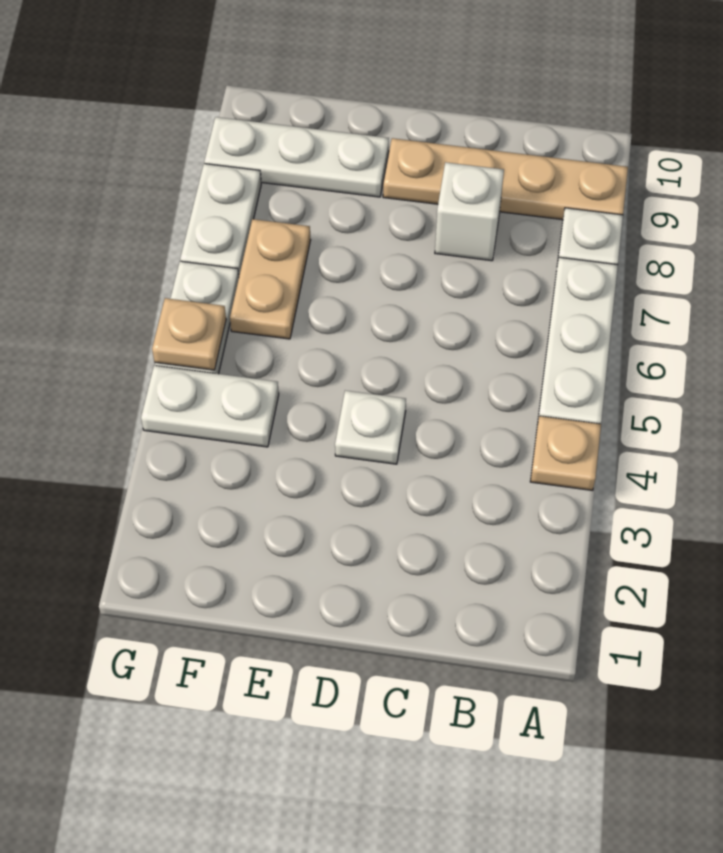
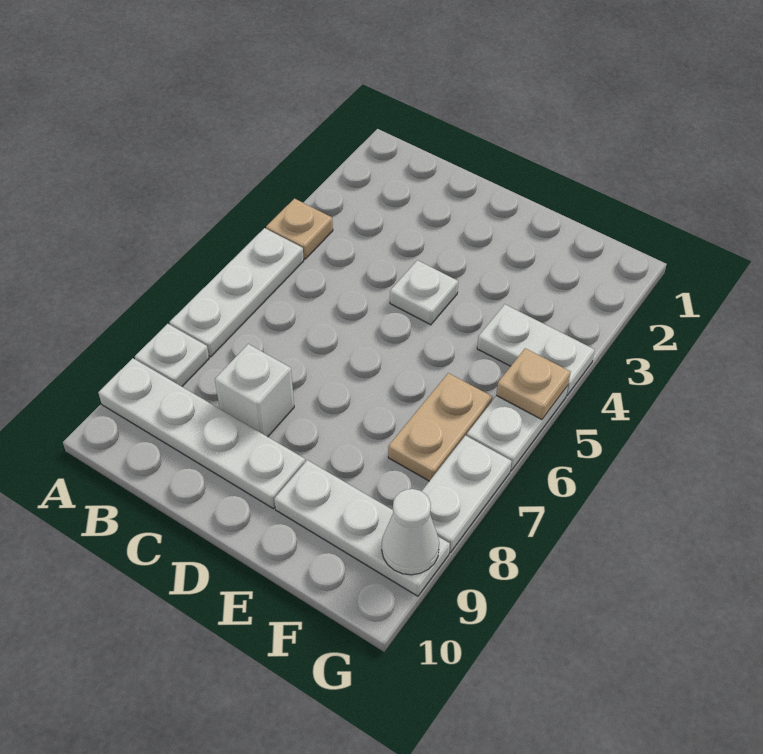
tan plate A9:D9 level 1 -> white plate A9:D9 level 1
none -> white cone G9 level 2

